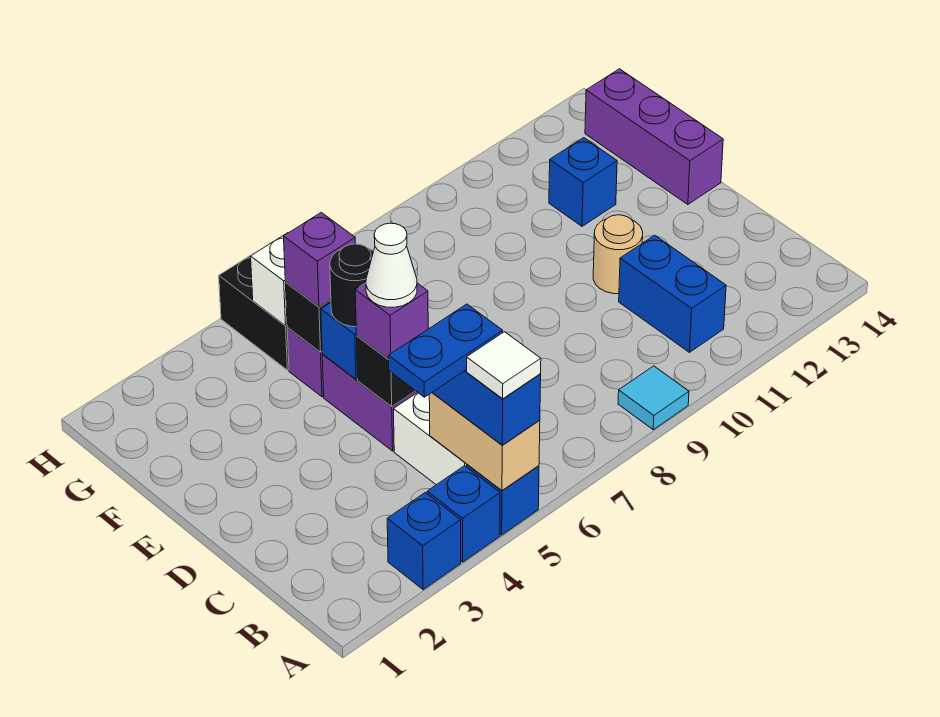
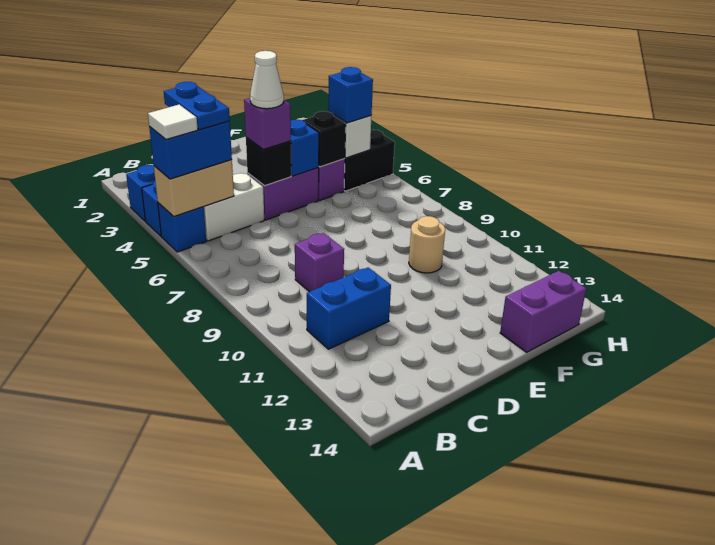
cyan tile A9 level 1 -> none
tan round brick D11 level 1 -> tan round brick F10 level 1
black round brick E5 level 3 -> none
purple brick E14:G14 level 1 -> purple brick F14:G14 level 1
purple brick F5 level 3 -> purple brick C9 level 1
blue brick F12 level 1 -> blue brick G5 level 3

